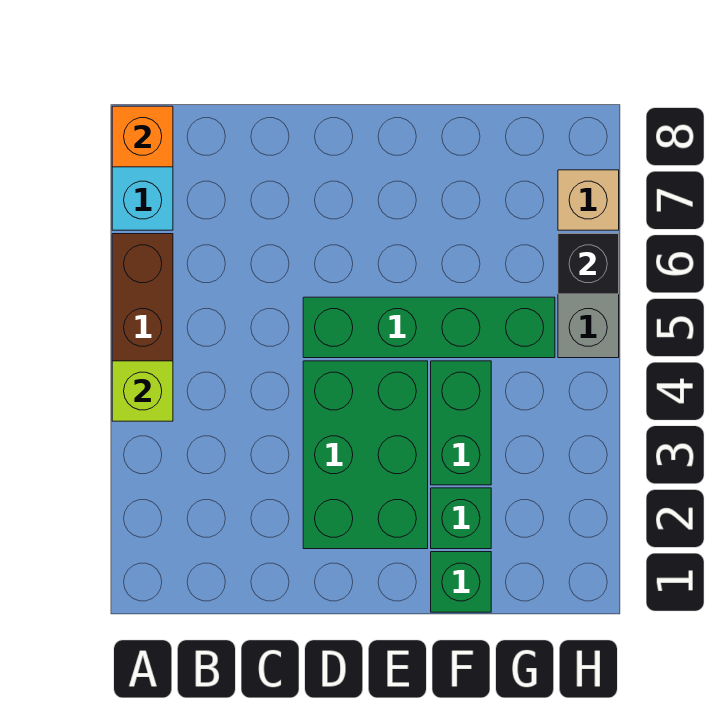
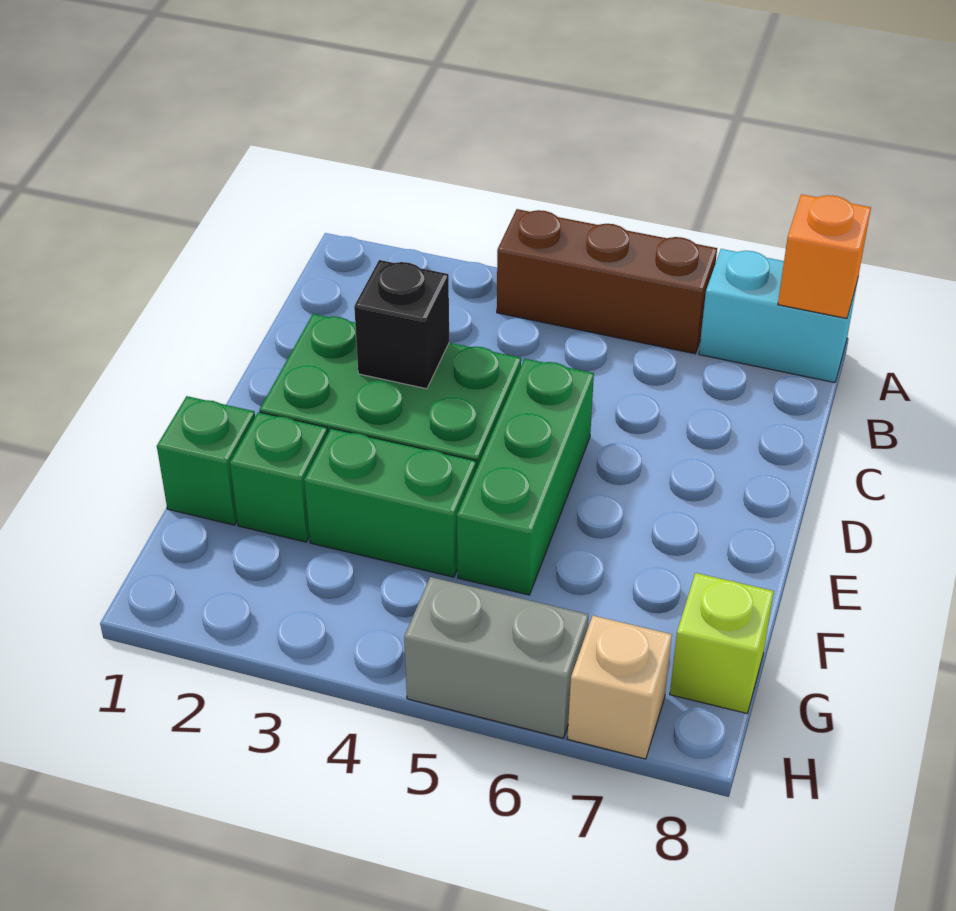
lime brick A4 level 2 -> lime brick G8 level 1
green brick D5:G5 level 1 -> green brick D5:F5 level 1
black brick H6 level 2 -> black brick D3 level 2

